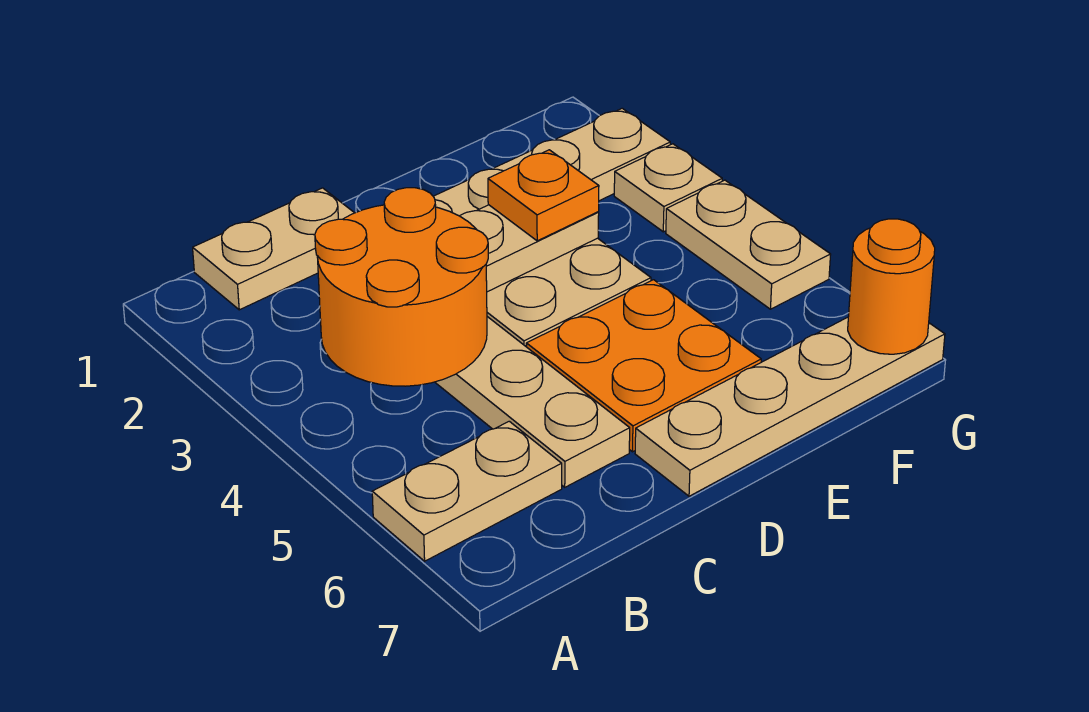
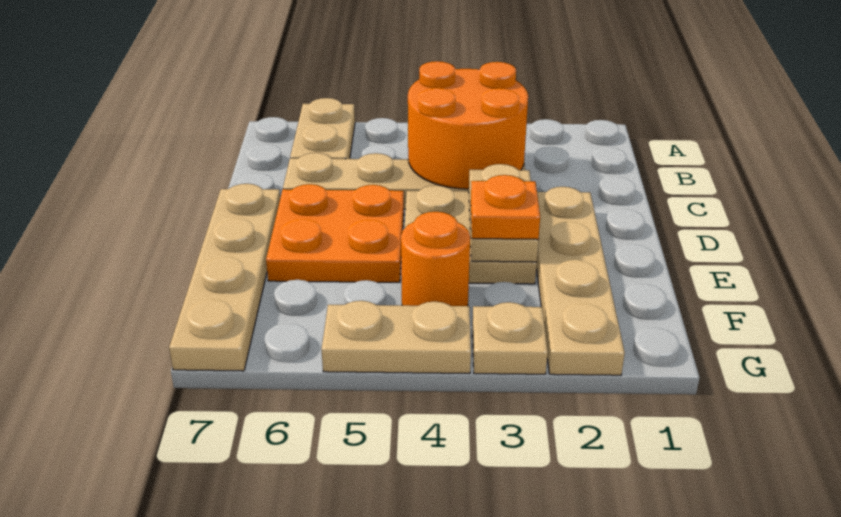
tan plate B1:C1 level 1 -> none
orange round brick G7 level 2 -> orange round brick F4 level 1

